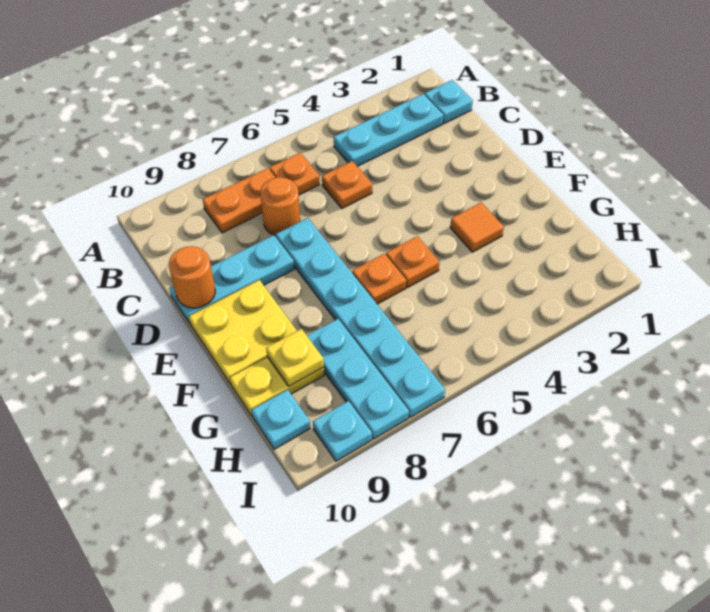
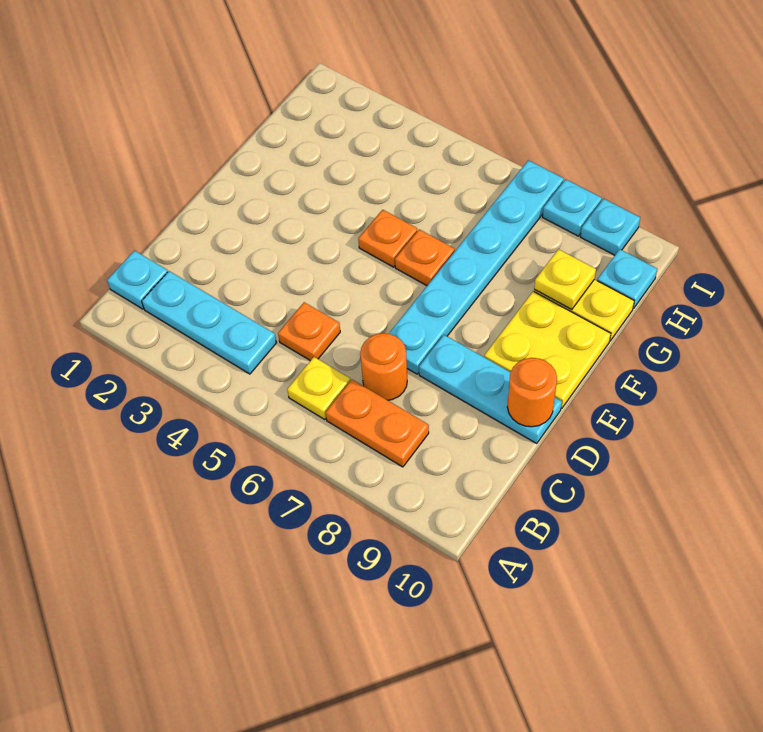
orange plate B6 level 1 -> yellow plate B6 level 1
orange tile F3 level 1 -> none
cyan plate G8:I8 level 1 -> cyan plate I8 level 1

